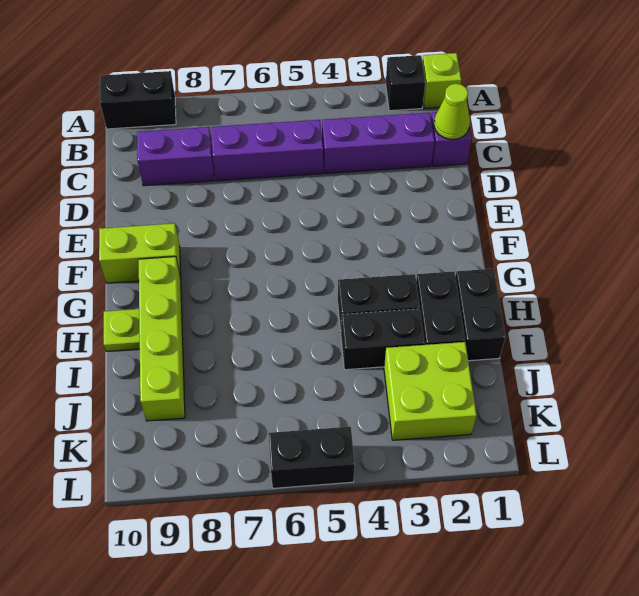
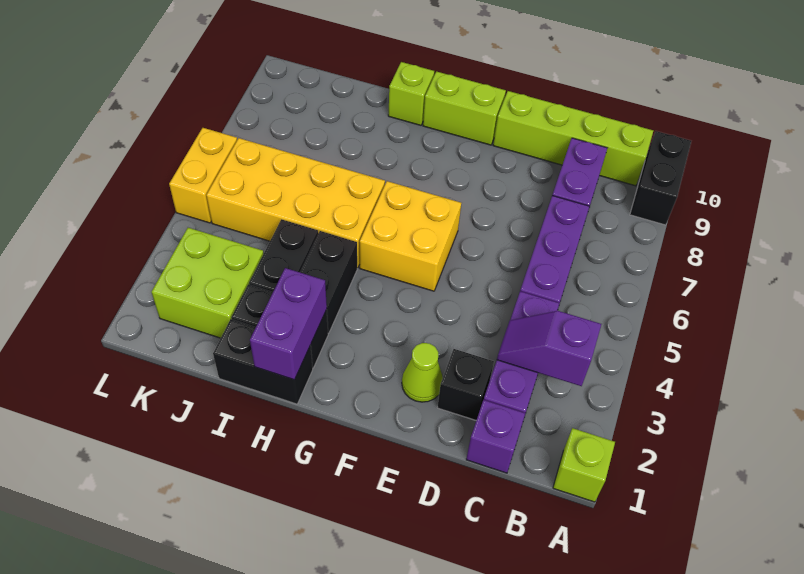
black brick A2 level 1 -> black brick D2 level 1
none -> purple slope B3:C3 level 2 top B
lime cone C1 level 2 -> lime cone E2 level 1
none -> yellow brick F5:G6 level 1
lime brick F9:F10 level 1 -> lime brick F10:G10 level 1
lime brick G9:J9 level 1 -> lime brick B10:E10 level 1
none -> purple brick H1:H2 level 2
none -> yellow brick H5:K6 level 1
lime plate H10 level 1 -> lime brick H10 level 1
black brick L5:L6 level 1 -> yellow brick L5:L6 level 1

